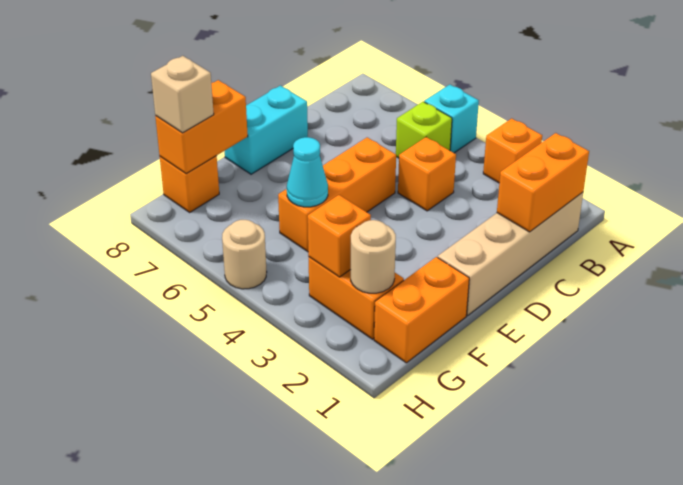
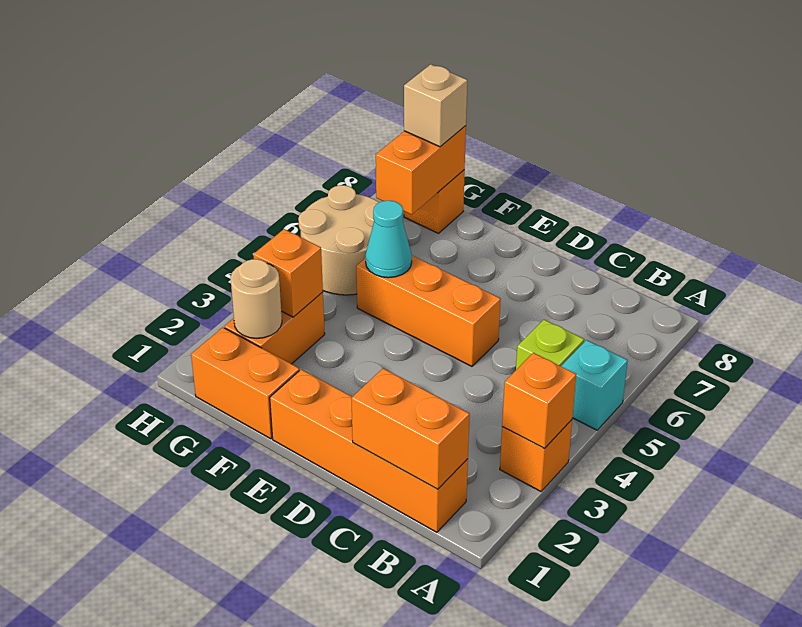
tan brick B1:E1 level 1 -> orange brick B1:E1 level 1
orange brick C4 level 1 -> orange brick A3 level 2
cyan brick D8:E8 level 1 -> none
orange brick F8:G8 level 2 -> orange brick G7:G8 level 2
tan round brick H5 level 1 -> tan round brick G5:H6 level 1

